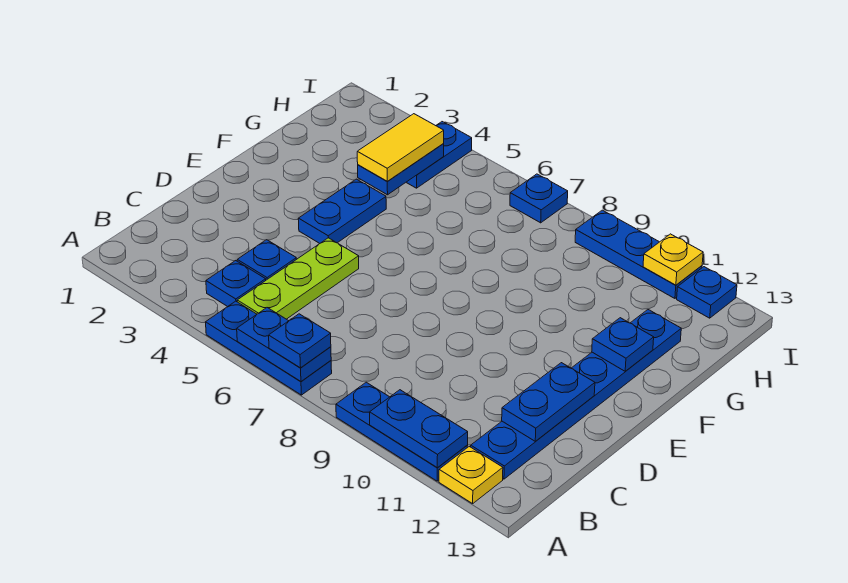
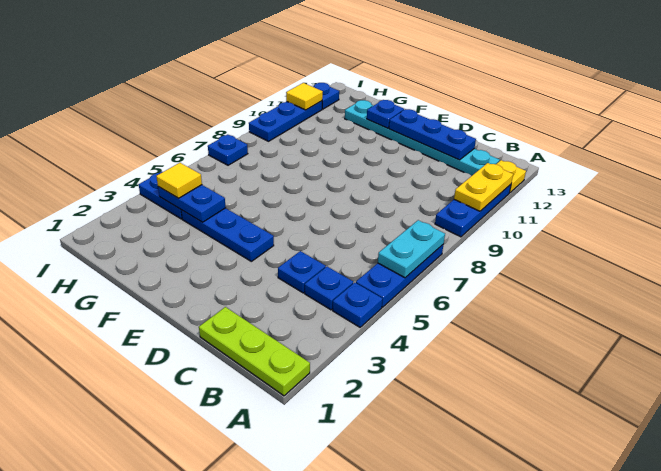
blue plate A6:A7 level 2 -> cyan plate A6:A7 level 2
blue plate A7 level 3 -> blue plate A4 level 1
blue plate A10:A11 level 2 -> yellow plate A10:A11 level 2
lime plate B5:D5 level 1 -> lime plate A1:C1 level 1
blue plate B12:G12 level 1 -> cyan plate B12:G12 level 1
blue plate C12:D12 level 2 -> blue plate C12:E12 level 2
blue plate E4:F4 level 1 -> blue plate E4:G4 level 1
yellow tile G4:H4 level 3 -> yellow tile H4 level 3
yellow plate I11 level 2 -> yellow tile I11 level 2

